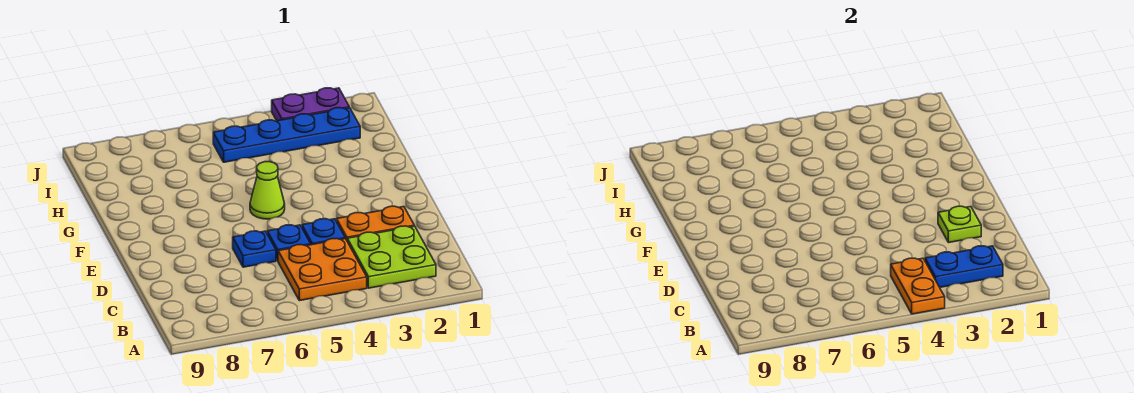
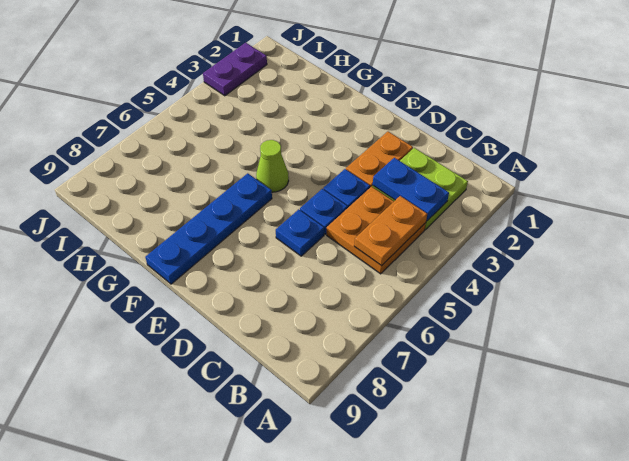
orange plate A4:B4 level 2 -> orange plate B4:B5 level 2
blue plate B2:B3 level 2 -> blue plate B3:C3 level 2
lime plate D2 level 2 -> none
blue plate I2:I5 level 1 -> blue plate F6:F9 level 1

